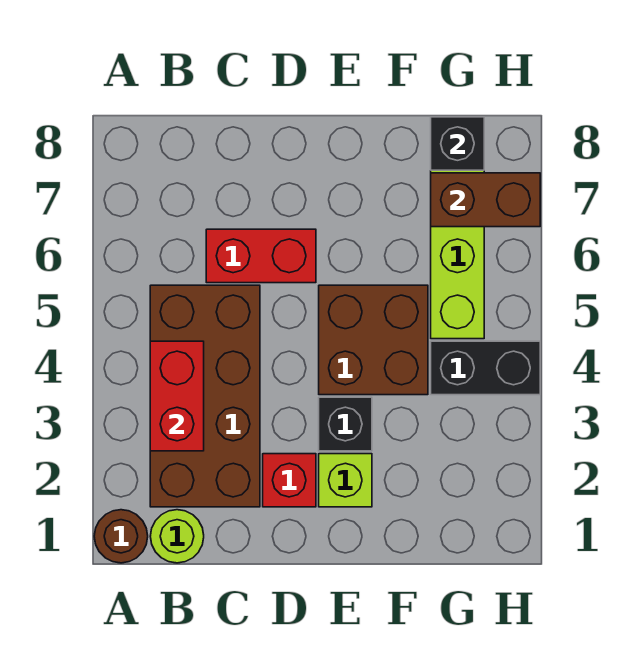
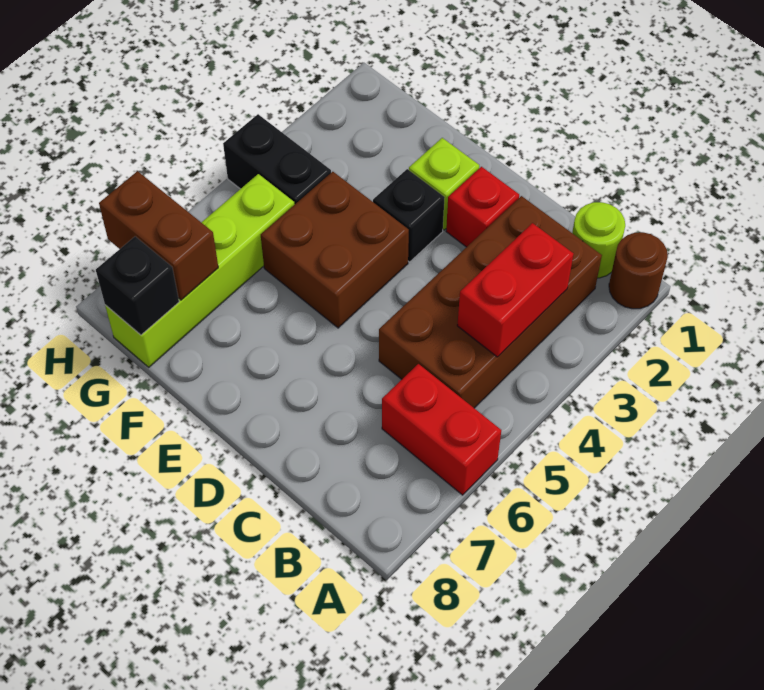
red brick C6:D6 level 1 -> red brick A6:B6 level 1

